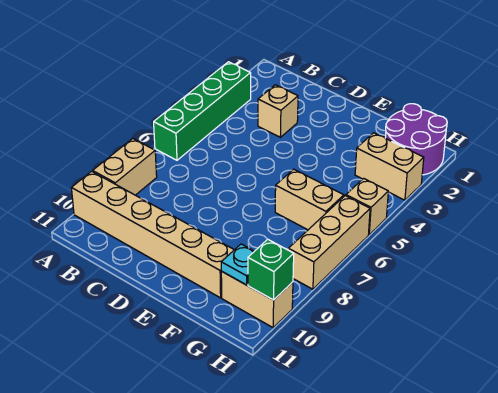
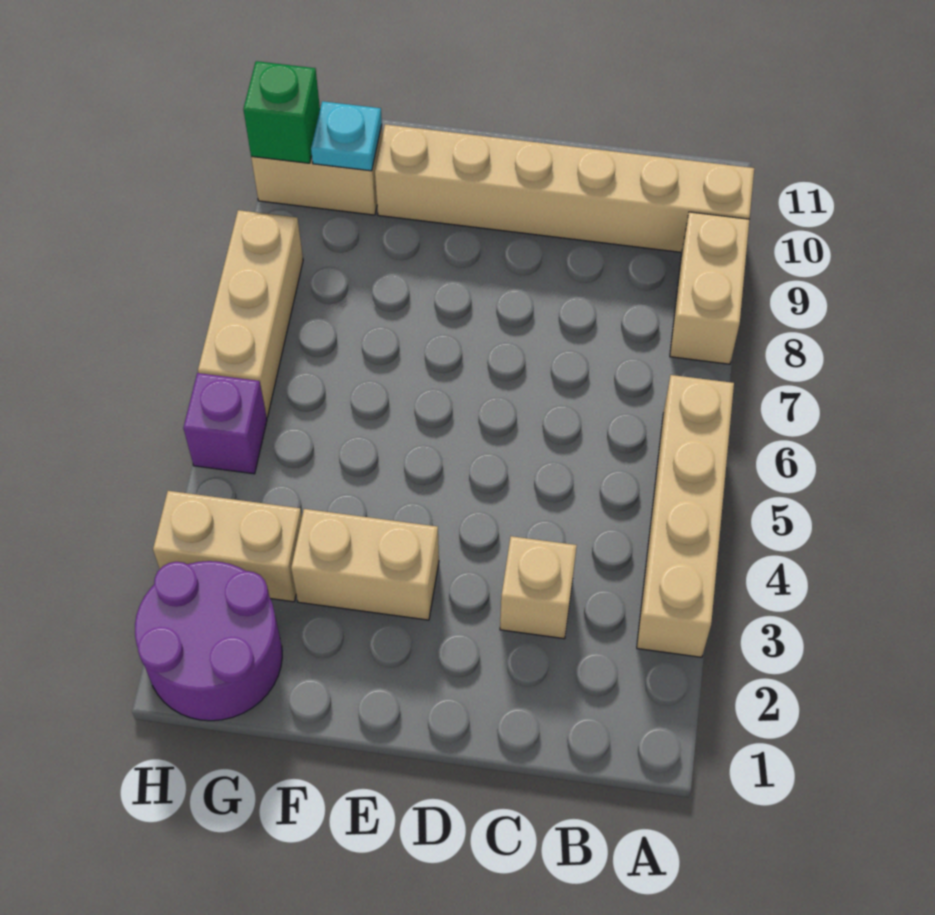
green brick A3:A6 level 1 -> tan brick A3:A6 level 1
tan brick F6:G6 level 1 -> tan brick E3:F3 level 1
tan brick H5 level 1 -> purple brick H5 level 1

